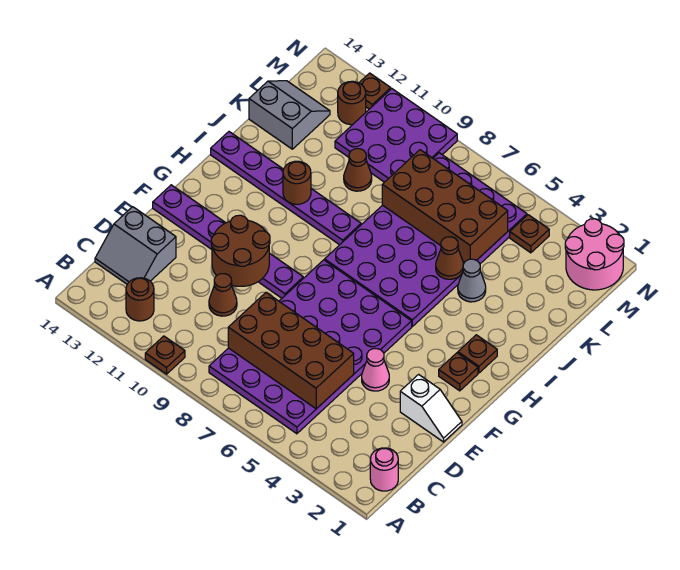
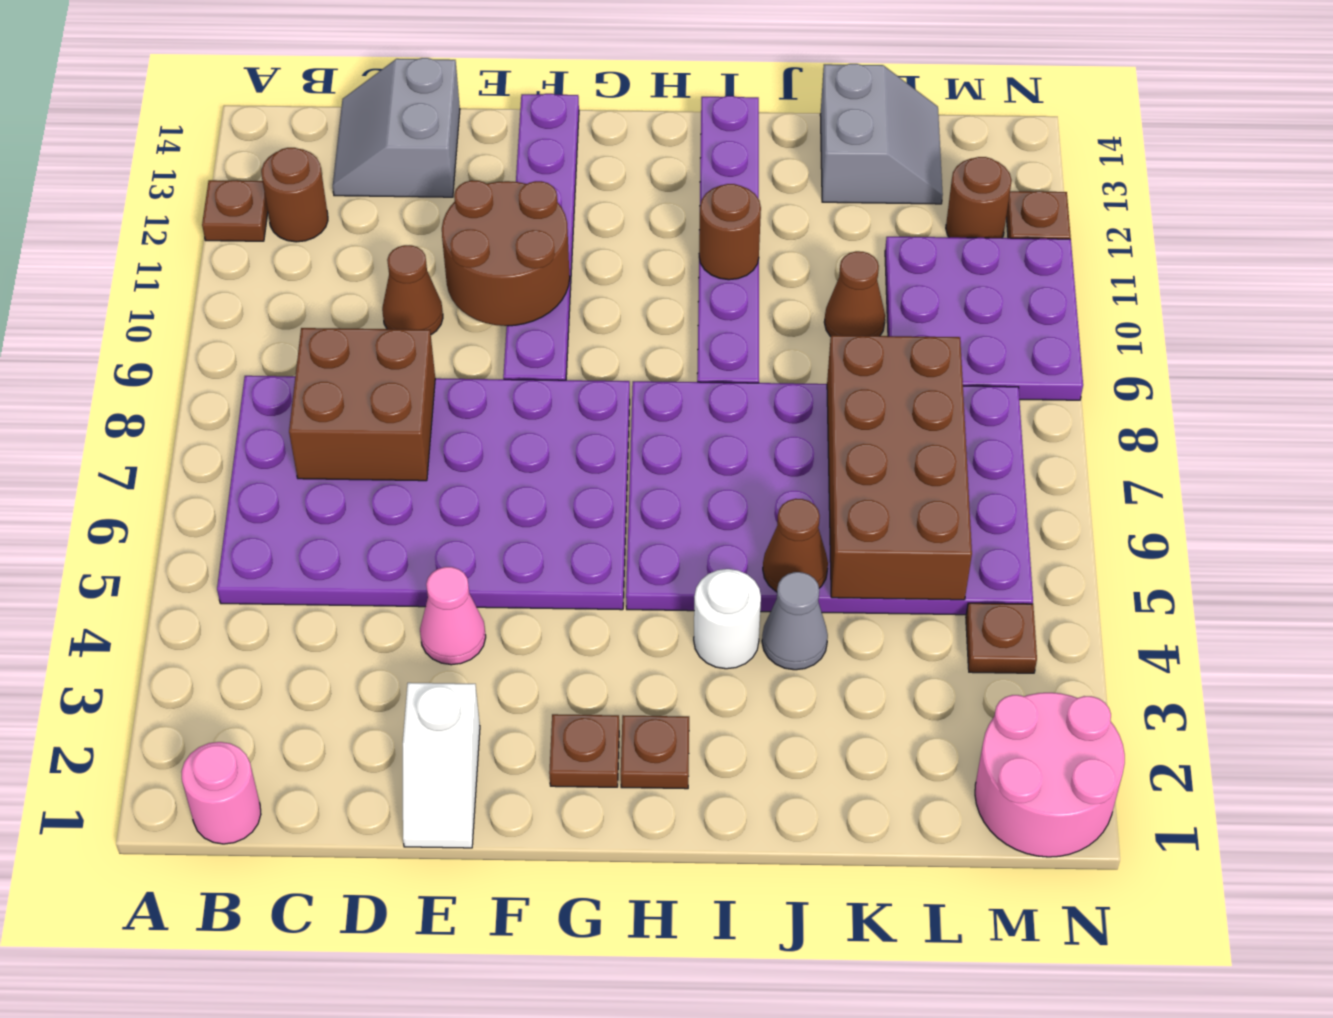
brown plate A10 level 1 -> brown plate A12 level 1
brown brick C5:D8 level 2 -> brown brick C7:D8 level 2
none -> white round brick I4 level 1

